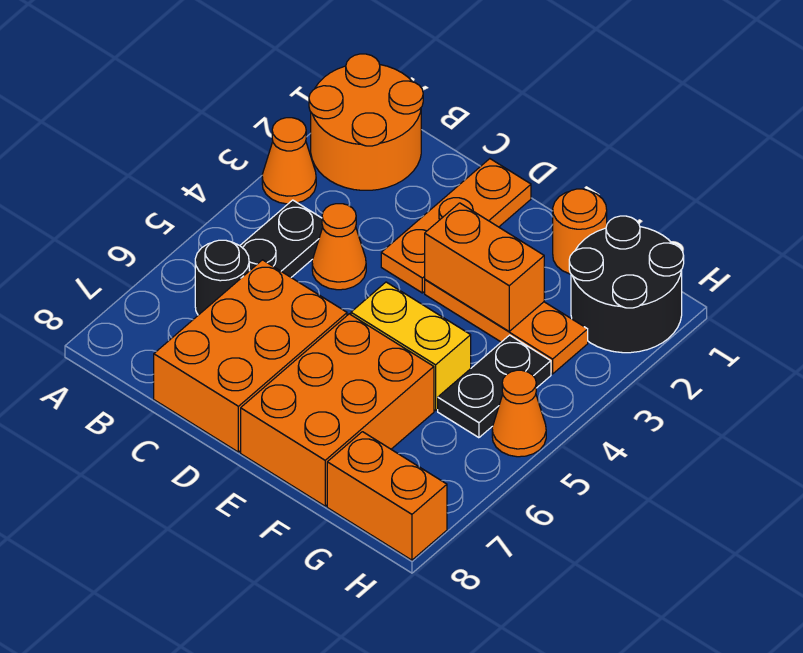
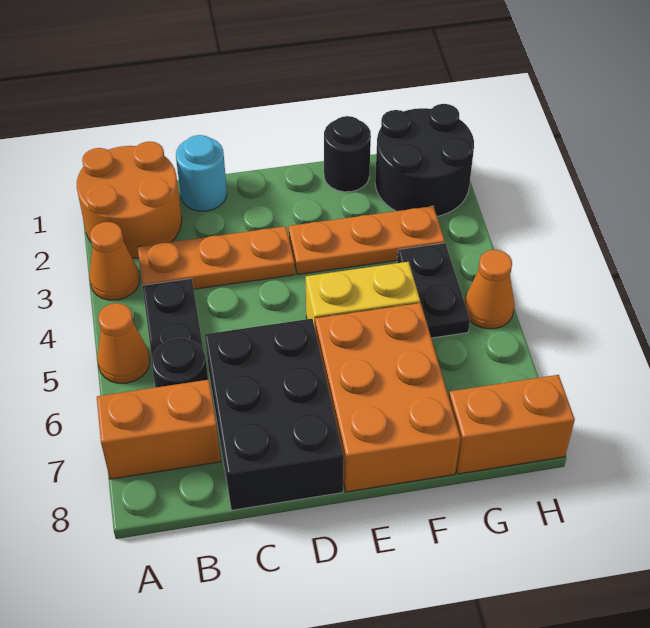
none -> cyan round brick C1 level 1
orange cone C4 level 1 -> orange cone A5 level 1
orange brick C6:D8 level 1 -> black brick C6:D8 level 1
orange plate D1:D3 level 1 -> orange plate B3:D3 level 1
orange brick E3:F3 level 2 -> orange brick A7:B7 level 1
orange round brick F1 level 1 -> black round brick F1 level 1

